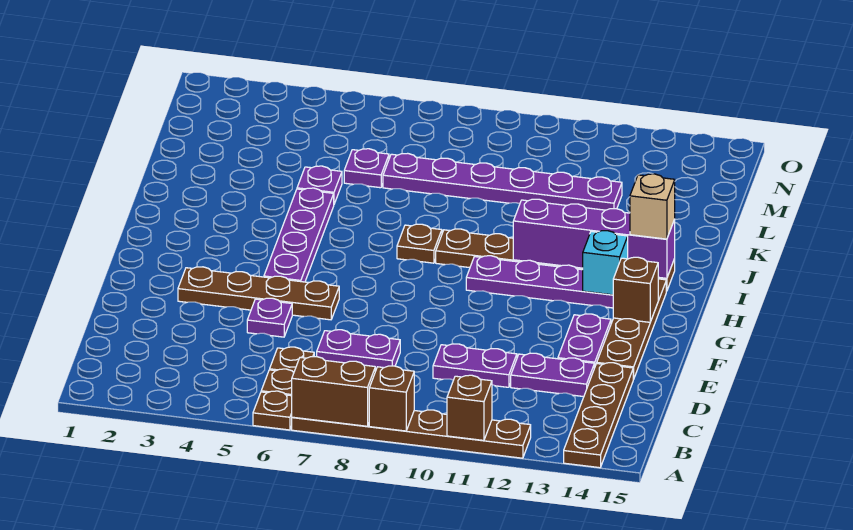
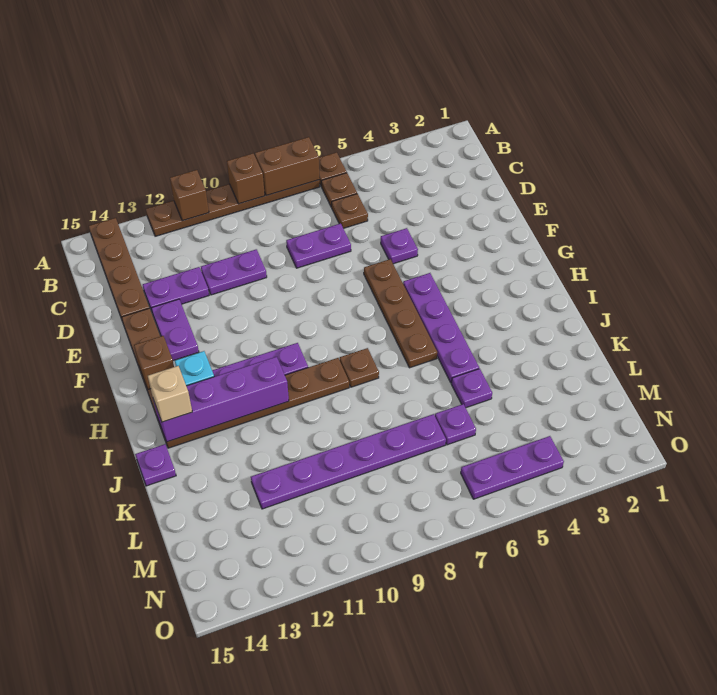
brown plate F3:F6 level 1 -> brown plate F6:I6 level 1
none -> purple plate J15 level 1
none -> purple plate N4:N6 level 1

